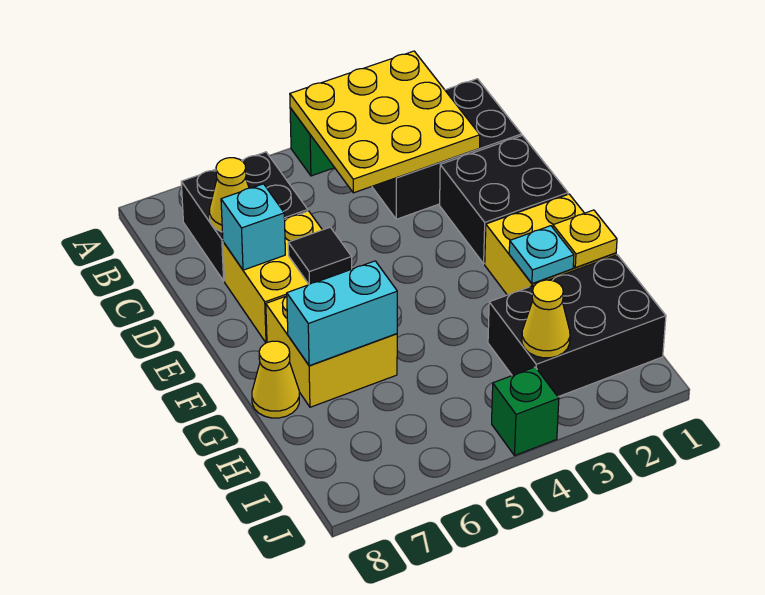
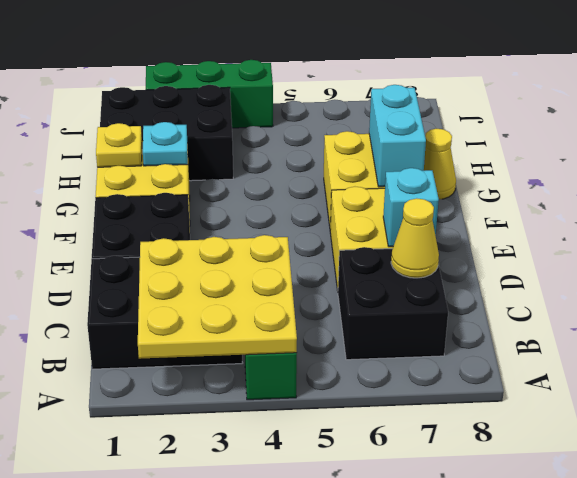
black tile E6 level 2 -> none
cyan brick G6:G7 level 2 -> cyan brick F7:G7 level 2
yellow cone I3 level 2 -> none
green brick J4 level 1 -> green brick J2:J4 level 1

